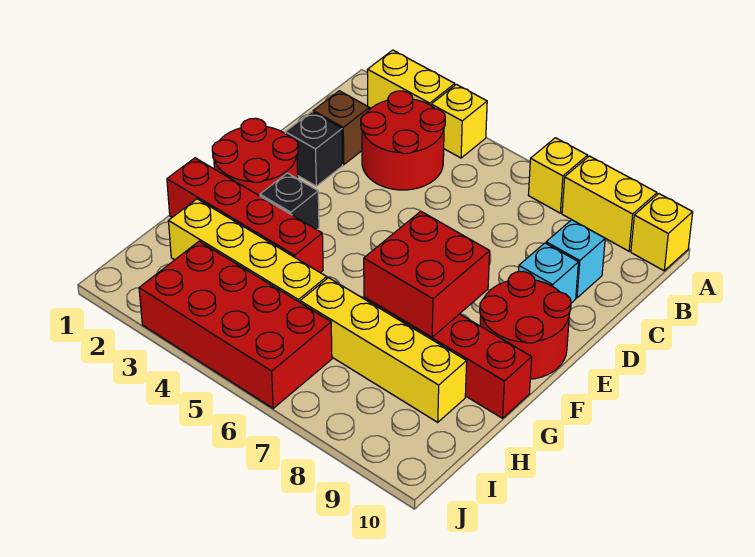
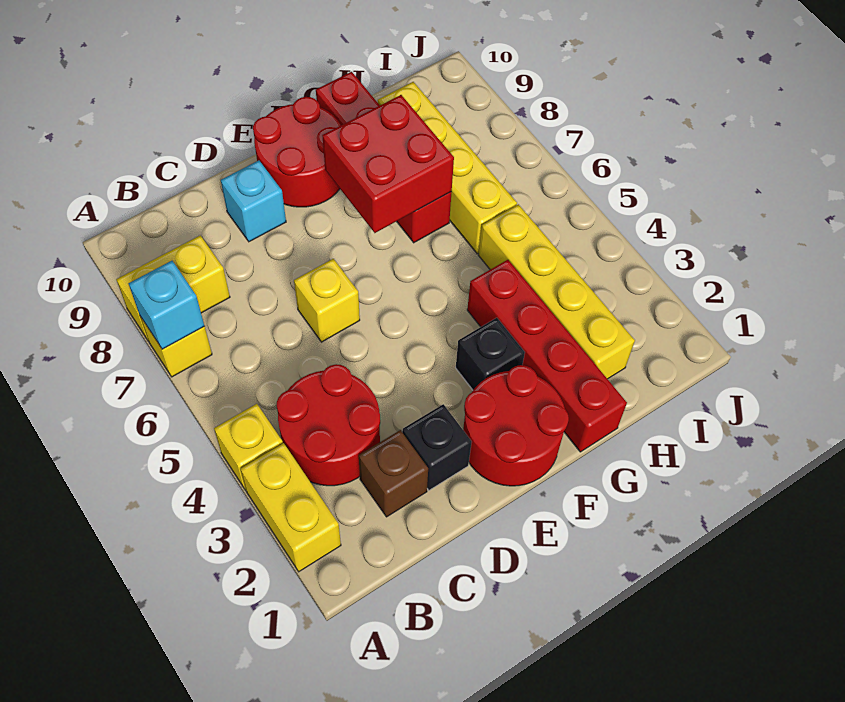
yellow brick A8:A9 level 1 -> yellow brick A8:B8 level 1
yellow brick A10 level 1 -> yellow brick D6 level 1
cyan brick C9 level 1 -> cyan brick A7 level 2
red brick I3:J6 level 1 -> none

